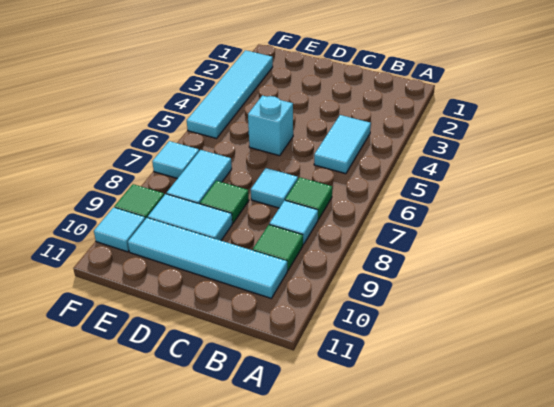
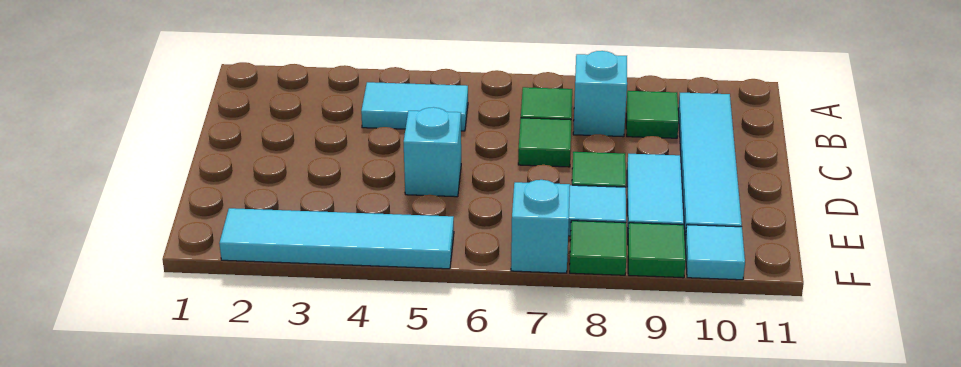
cyan tile B8 level 1 -> cyan brick B8 level 1
cyan tile C7 level 1 -> green tile C7 level 1
cyan tile F7 level 1 -> cyan brick F7 level 1
none -> green tile F8 level 1

